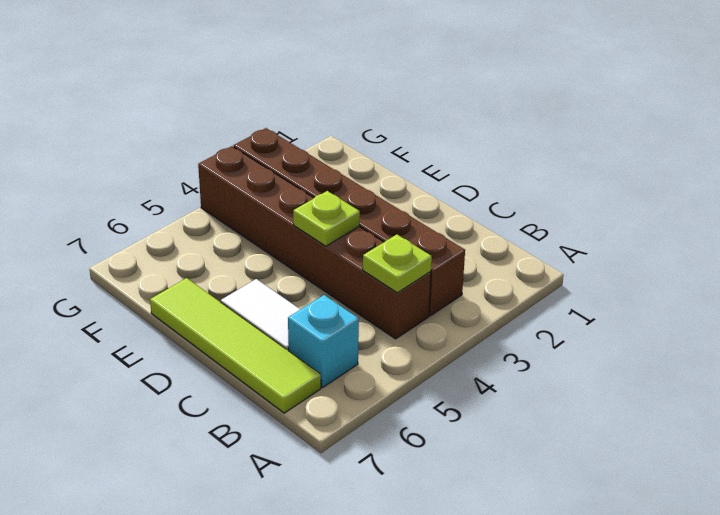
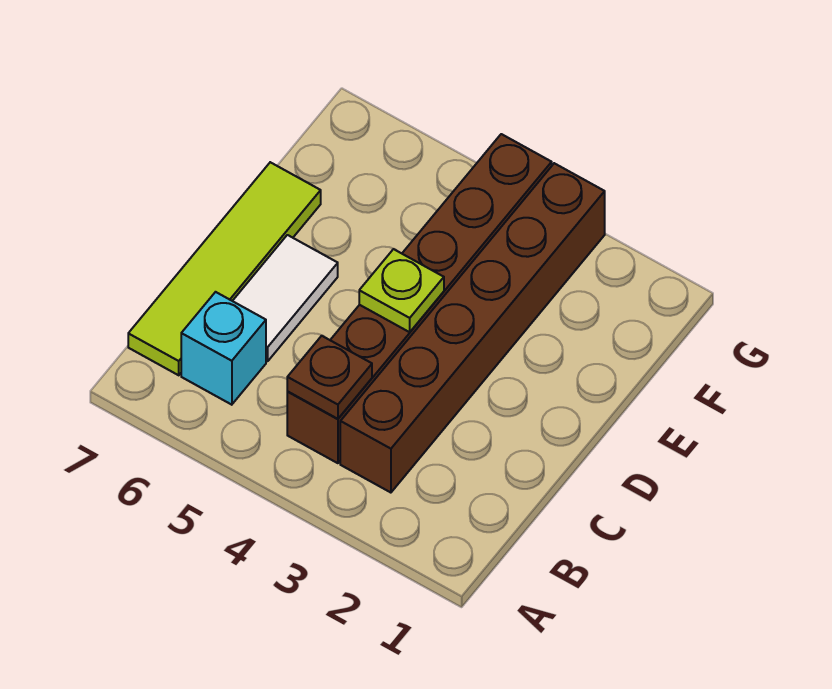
lime plate B4 level 2 -> brown plate B4 level 2

